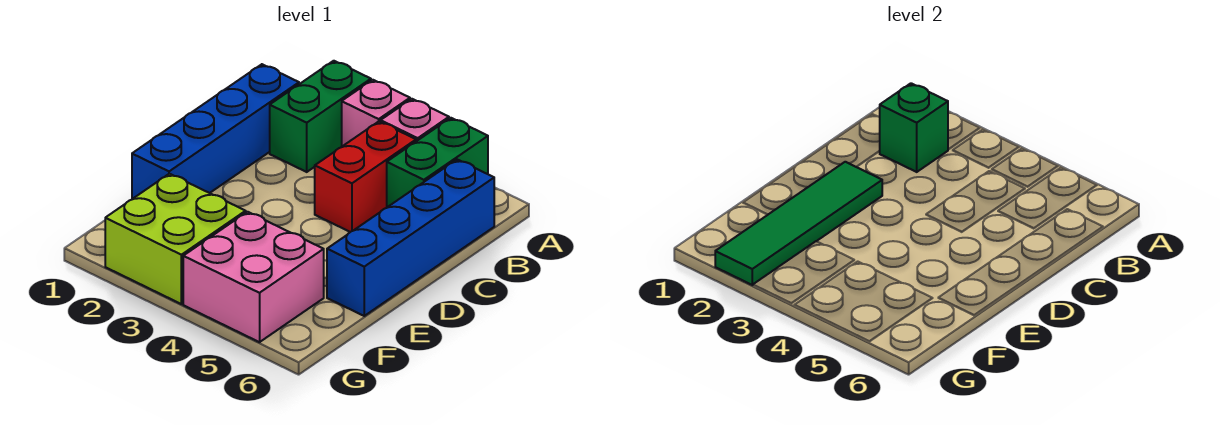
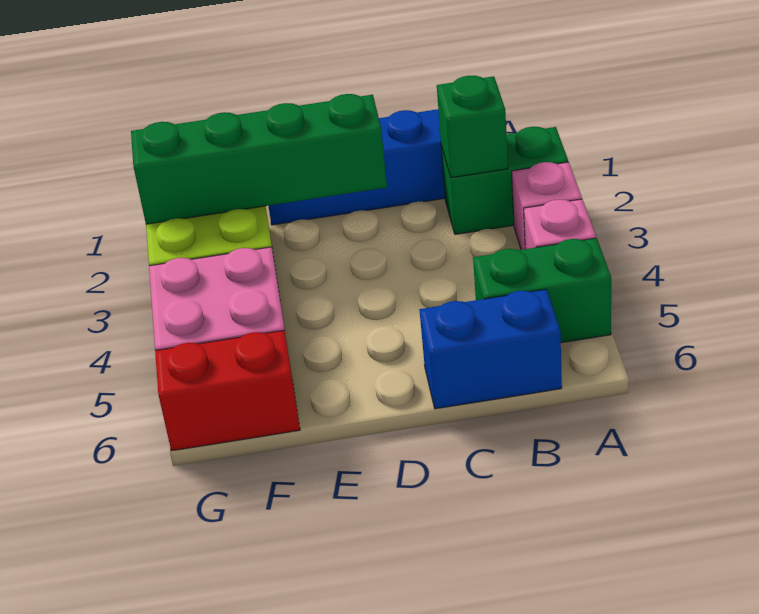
red brick B4:C4 level 1 -> red brick F6:G6 level 1
blue brick B6:E6 level 1 -> blue brick B6:C6 level 1
green tile D2:G2 level 2 -> green brick D2:G2 level 2

